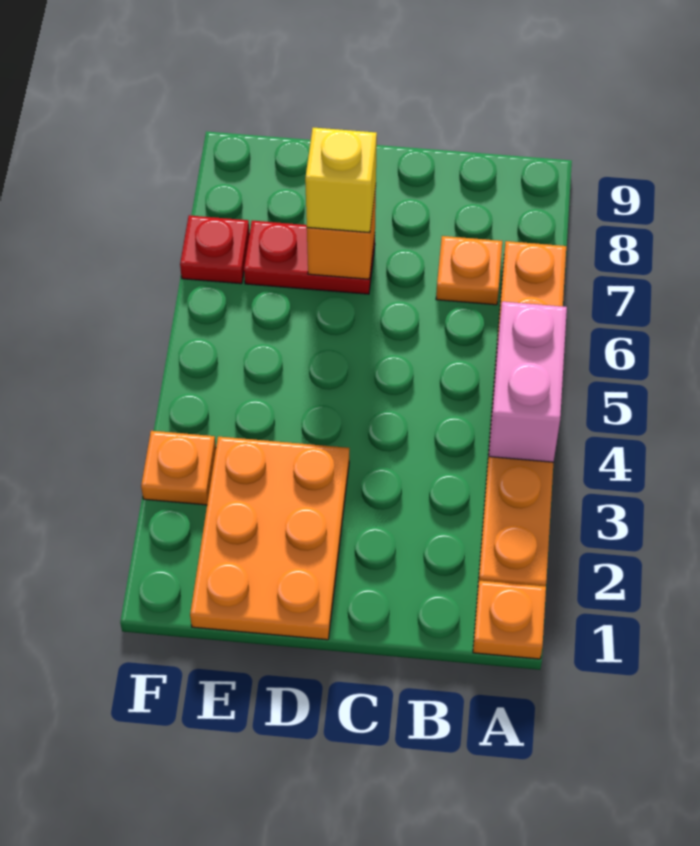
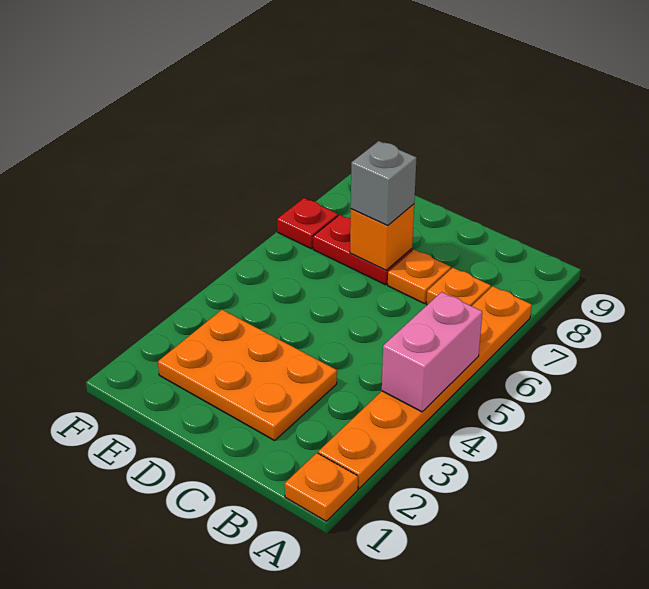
orange plate D1:E3 level 1 -> orange plate C2:E3 level 1
yellow brick D7 level 3 -> grey brick D7 level 3
orange plate F3 level 1 -> orange plate C7 level 1

